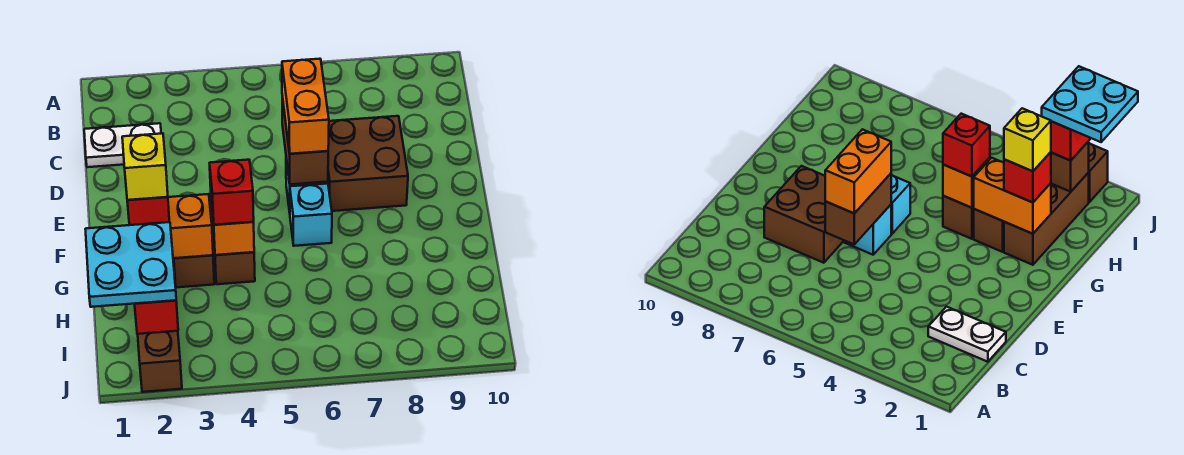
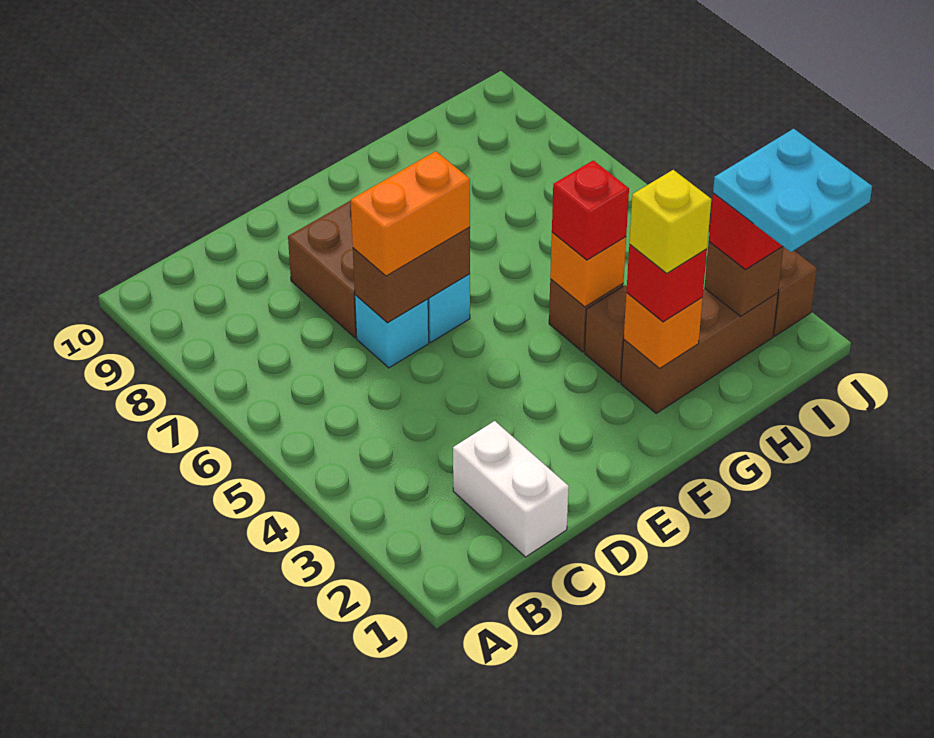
white plate C1:C2 level 1 -> white brick C1:C2 level 1
cyan brick F6 level 1 -> cyan brick D6 level 1
orange brick G2:G3 level 2 -> orange brick G2 level 2

